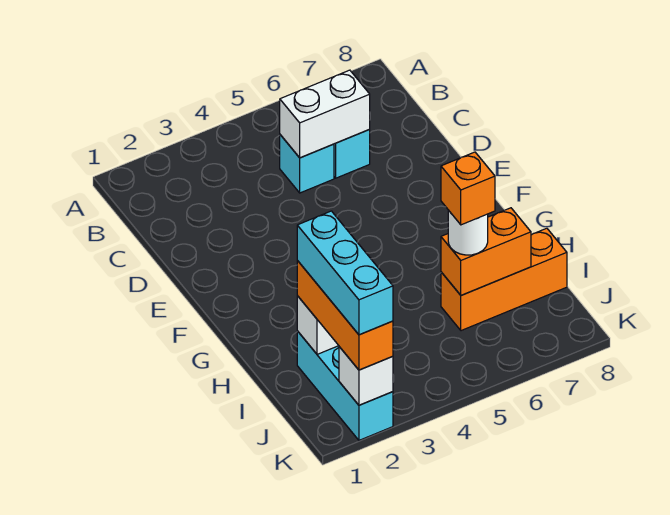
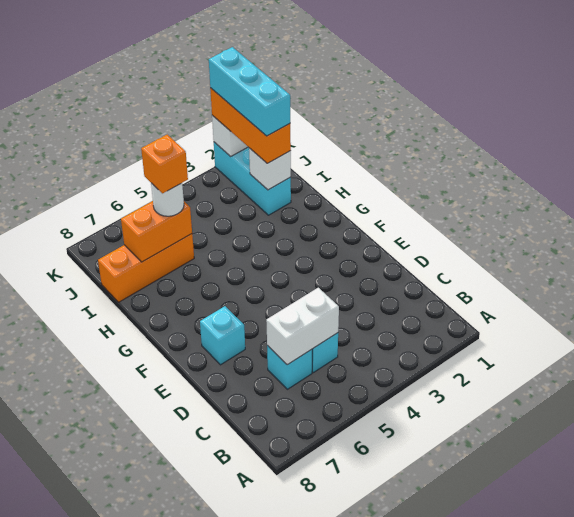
none -> cyan brick E7 level 1

